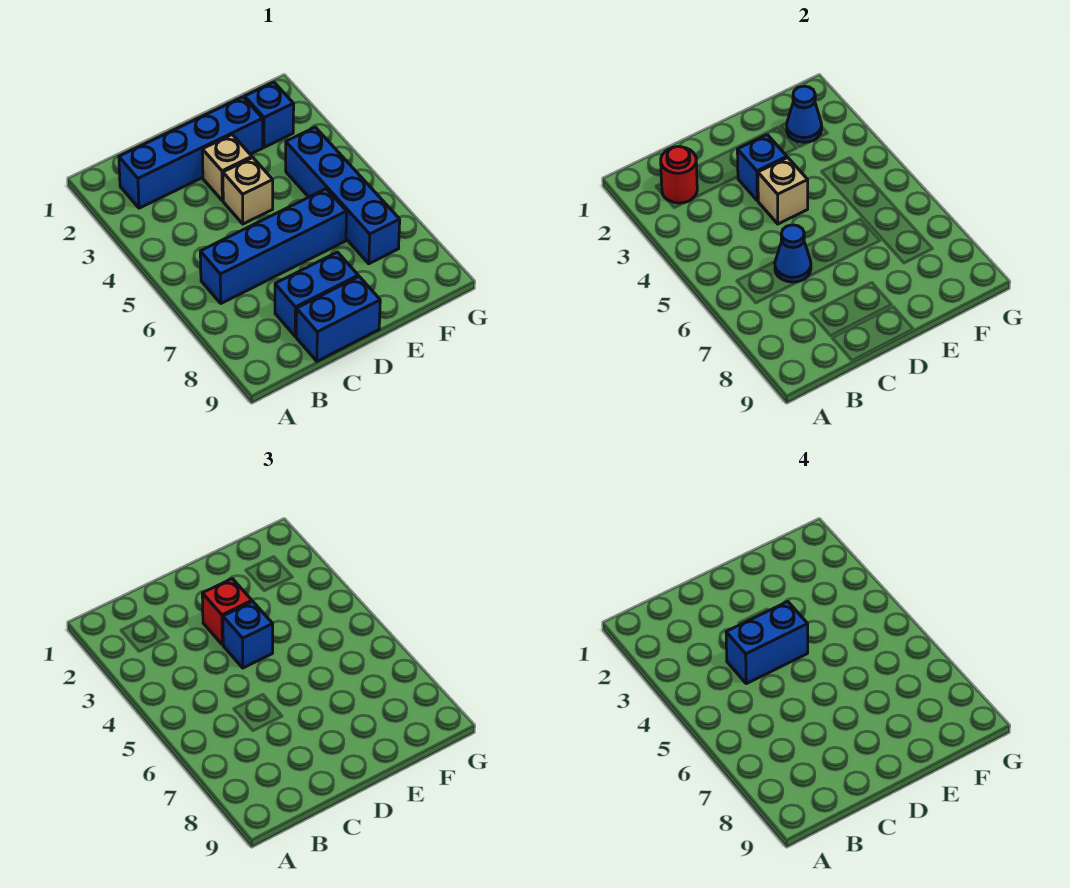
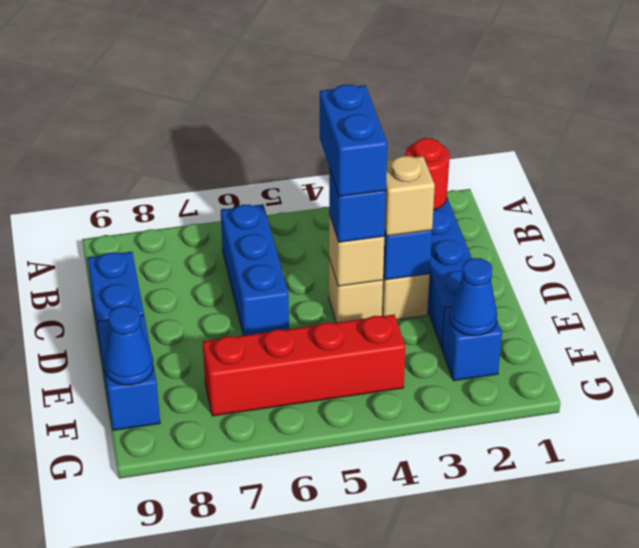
blue brick B6:E6 level 1 -> blue brick B6:D6 level 1
blue cone C6 level 2 -> blue cone F9 level 2
blue brick C8:D8 level 1 -> blue brick E9:F9 level 1
red brick D3 level 3 -> tan brick D3 level 3
blue brick F4:F7 level 1 -> red brick F4:F7 level 1

